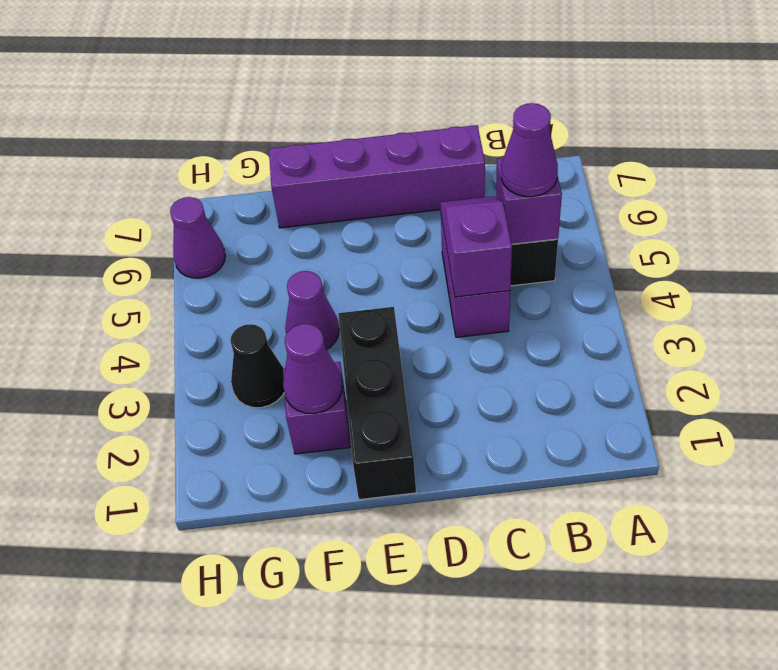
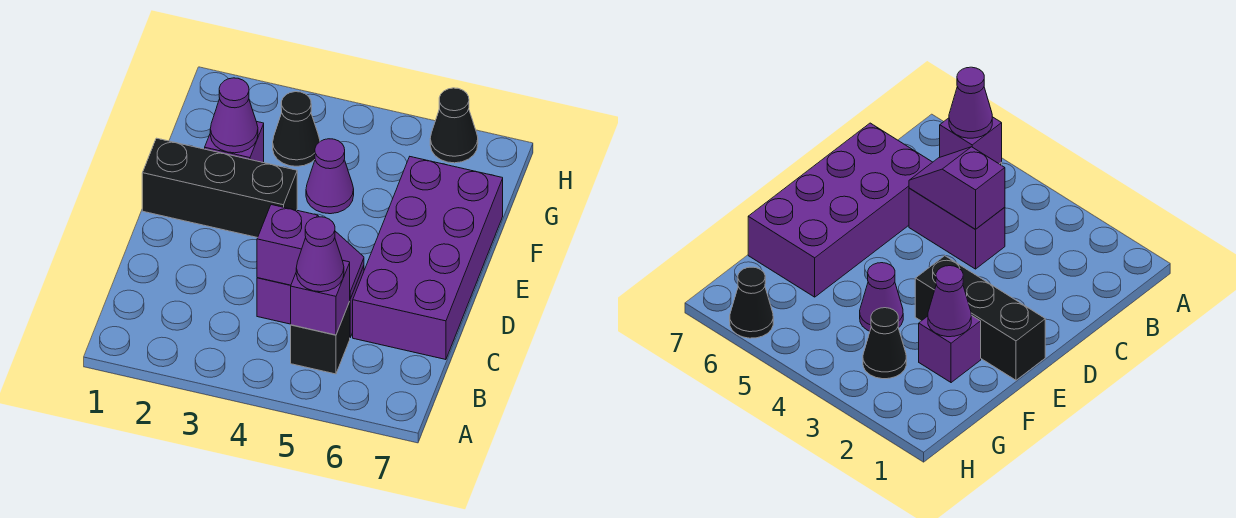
purple brick C7:F7 level 1 -> purple brick C6:F7 level 1
purple cone H6 level 1 -> black cone H6 level 1

